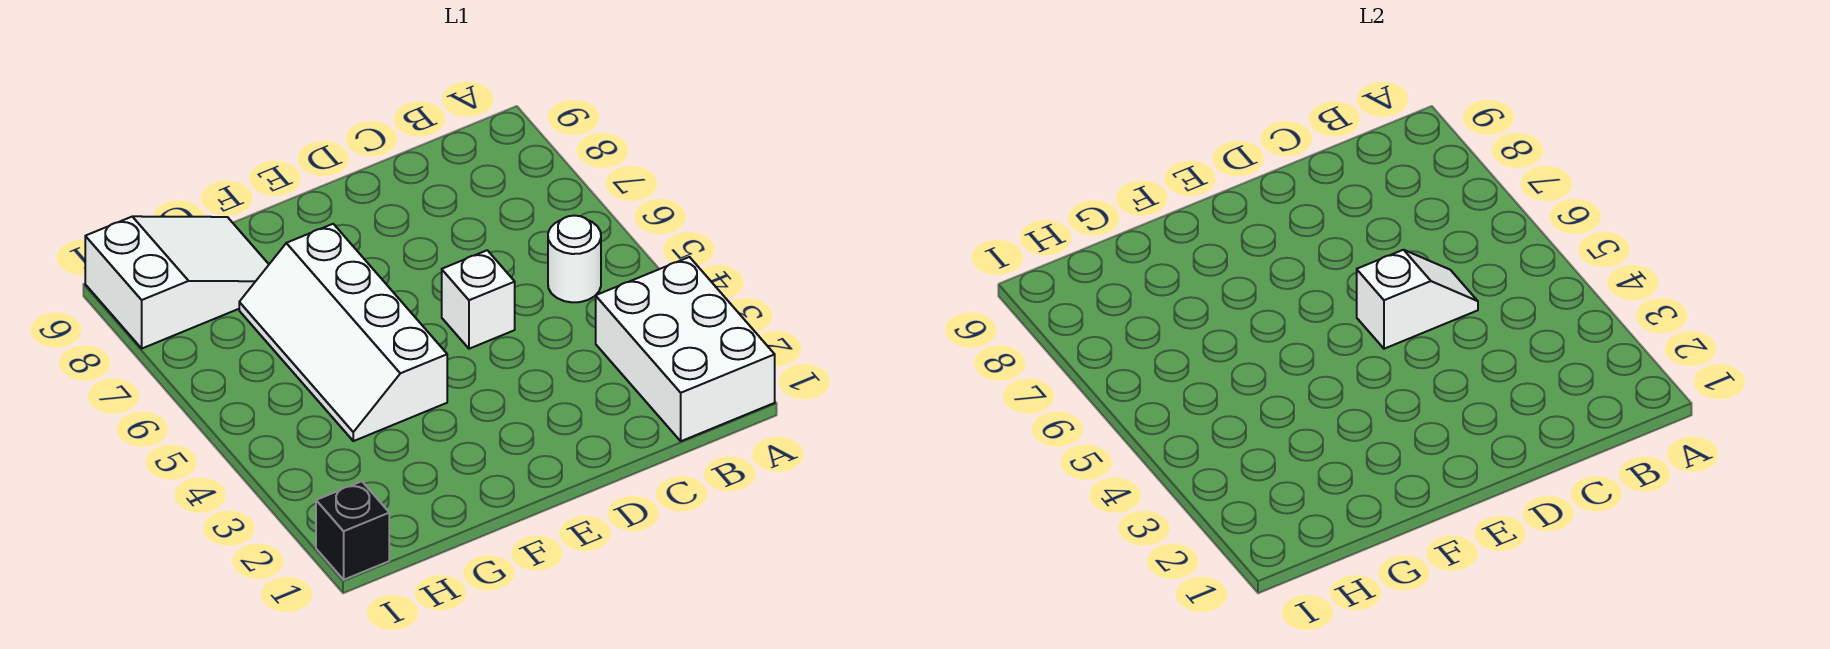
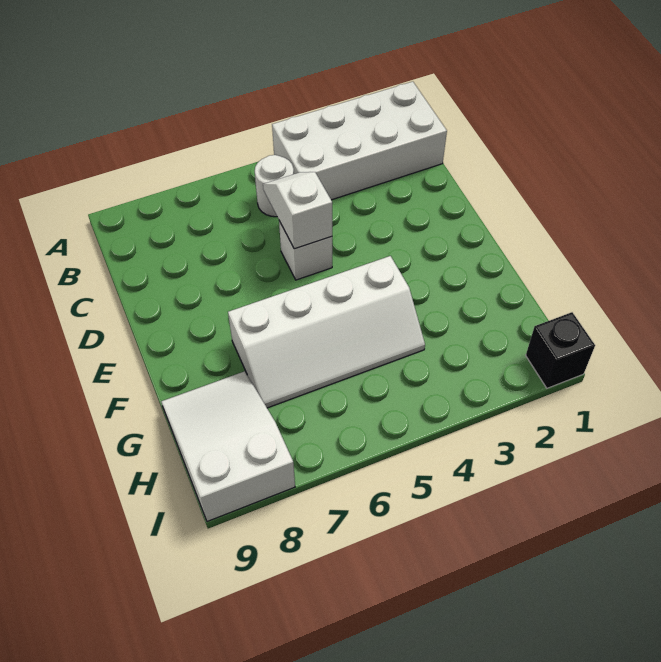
white brick A1:B3 level 1 -> white brick A1:B4 level 1

